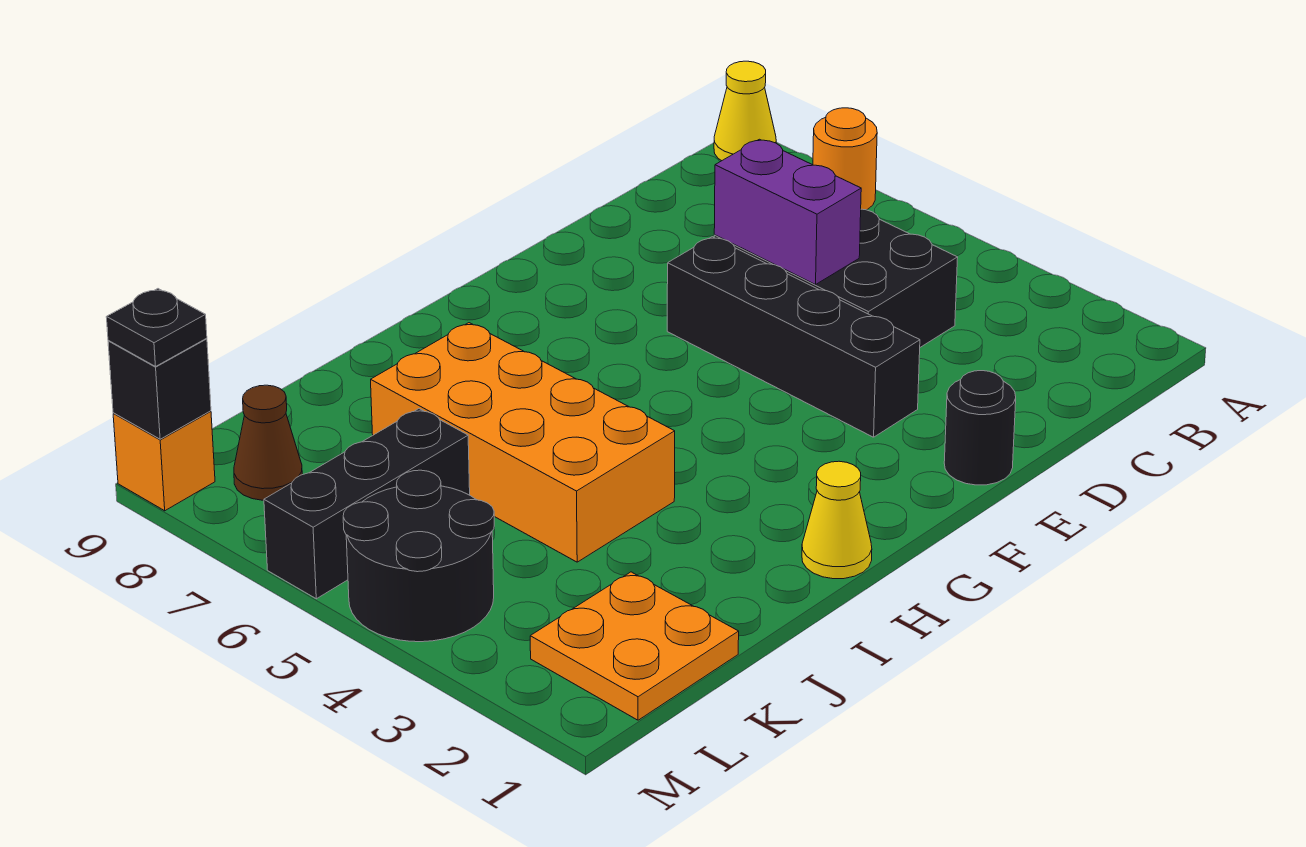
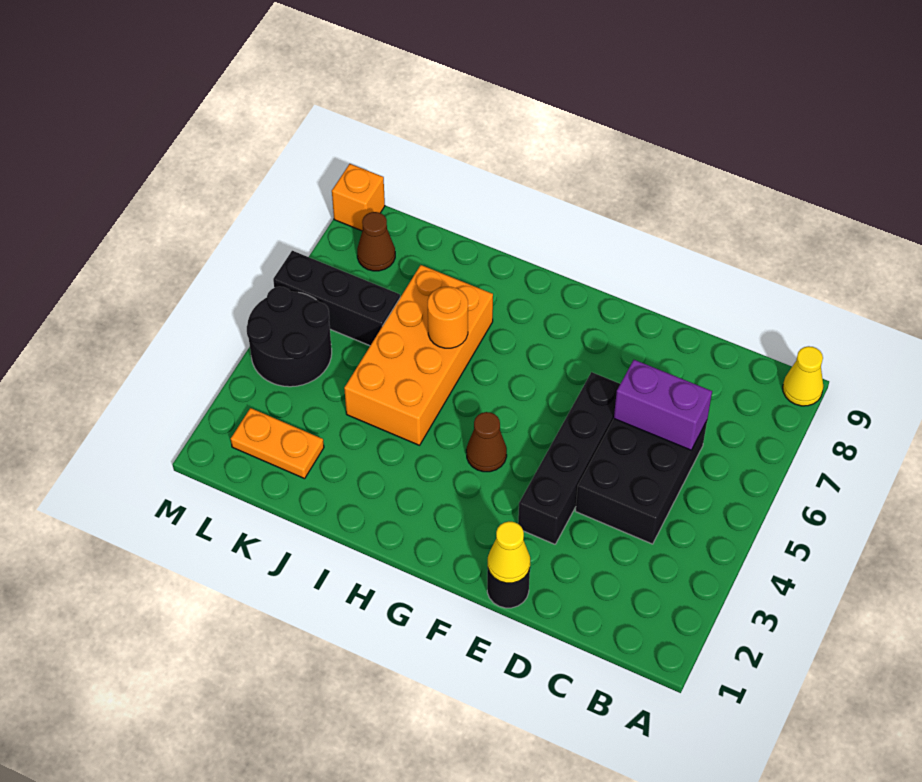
orange round brick A7 level 1 -> orange round brick I6 level 2
purple brick D5:D6 level 2 -> purple brick C6:D6 level 2
none -> brown cone G4 level 1
yellow cone H1 level 1 -> yellow cone E1 level 2
orange plate K1:L2 level 1 -> orange plate K2:L2 level 1
black brick M9 level 2 -> none
black plate M9 level 3 -> none

